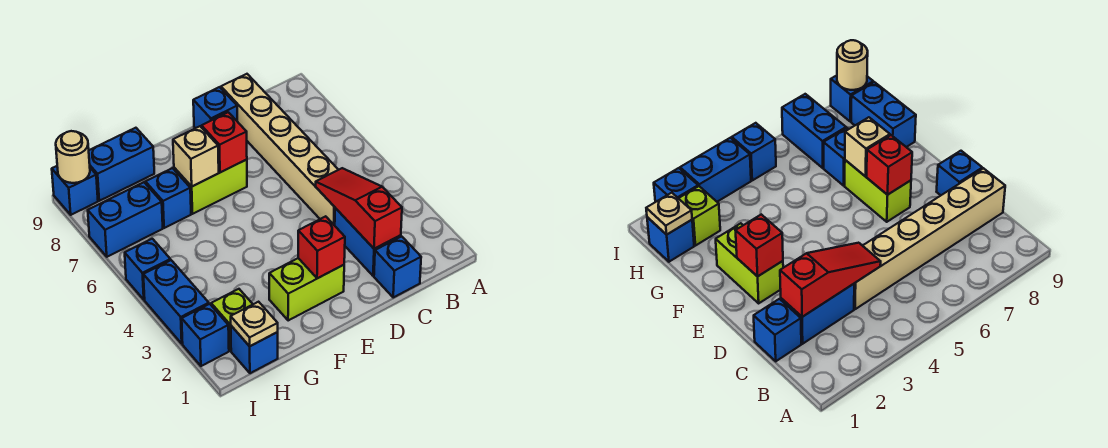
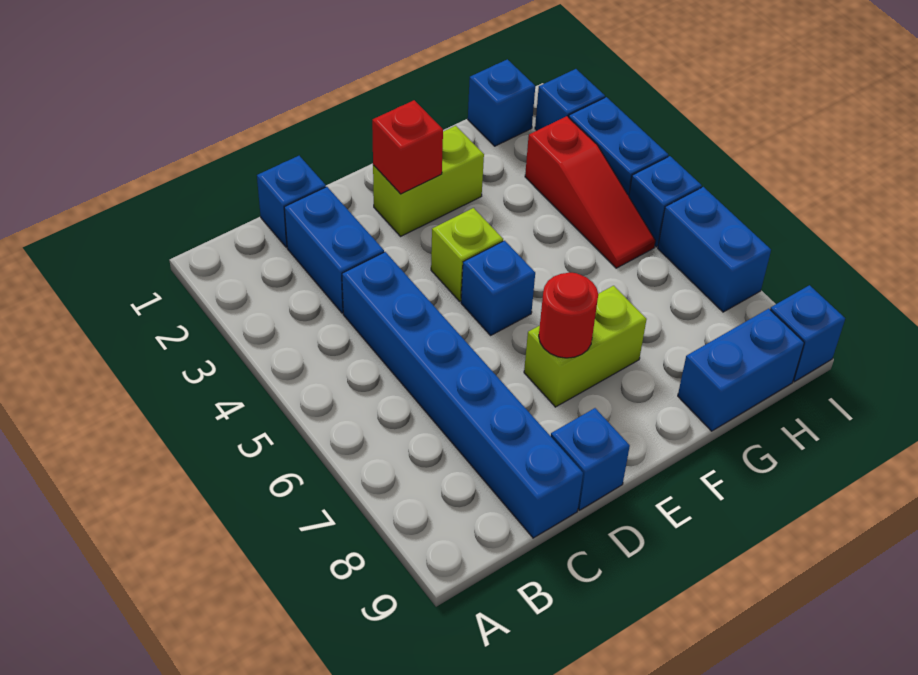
red slope C2:C4 level 2 top 2 -> red slope H3:H5 level 1 top 3
tan brick C4:C9 level 1 -> blue brick C4:C9 level 1
red brick E7 level 2 -> red round brick E7 level 2
tan brick F7 level 2 -> none
blue brick G7 level 1 -> blue brick E5 level 1
tan plate H1 level 2 -> none
lime brick H2 level 1 -> lime brick E4 level 1
blue brick H7:I7 level 1 -> blue brick I6:I7 level 1
tan round brick I9 level 2 -> none

